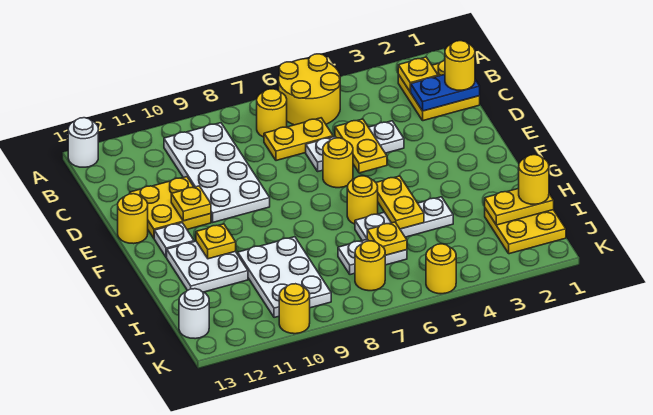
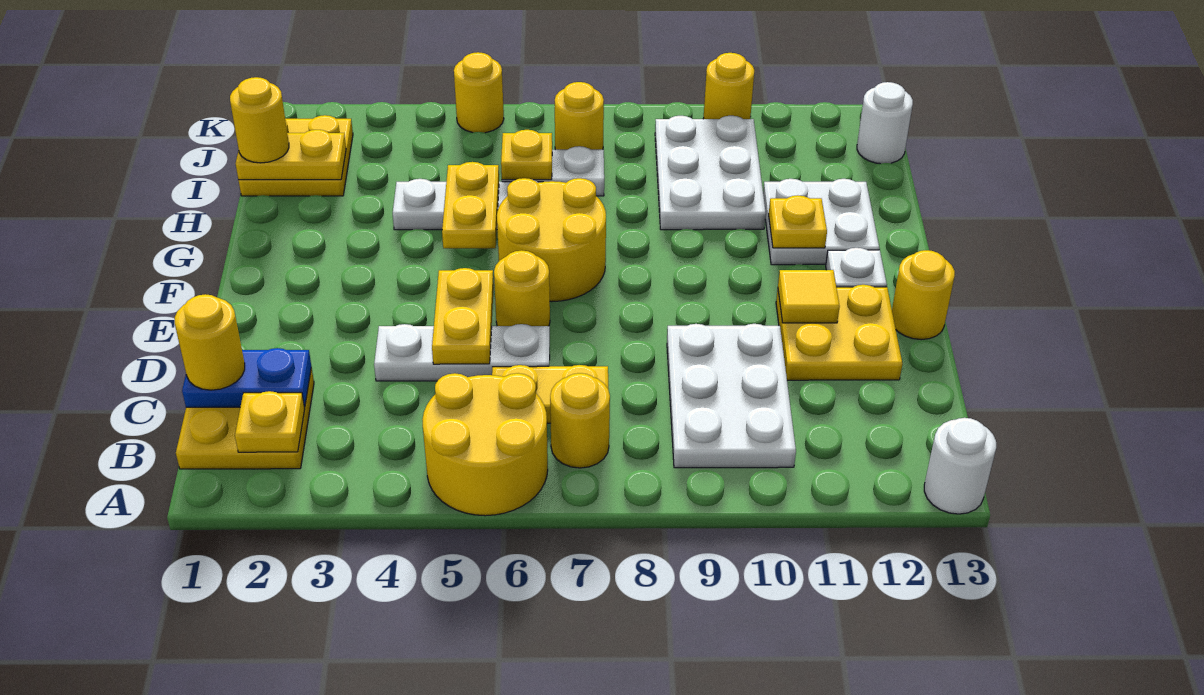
white plate B9:E10 level 1 -> white plate B9:D10 level 1
yellow plate E11 level 2 -> yellow tile E11 level 2
yellow round brick G6 level 1 -> yellow round brick F6:G7 level 1

